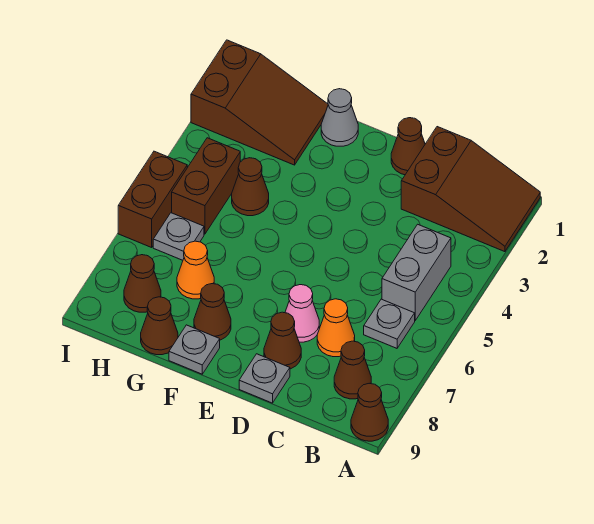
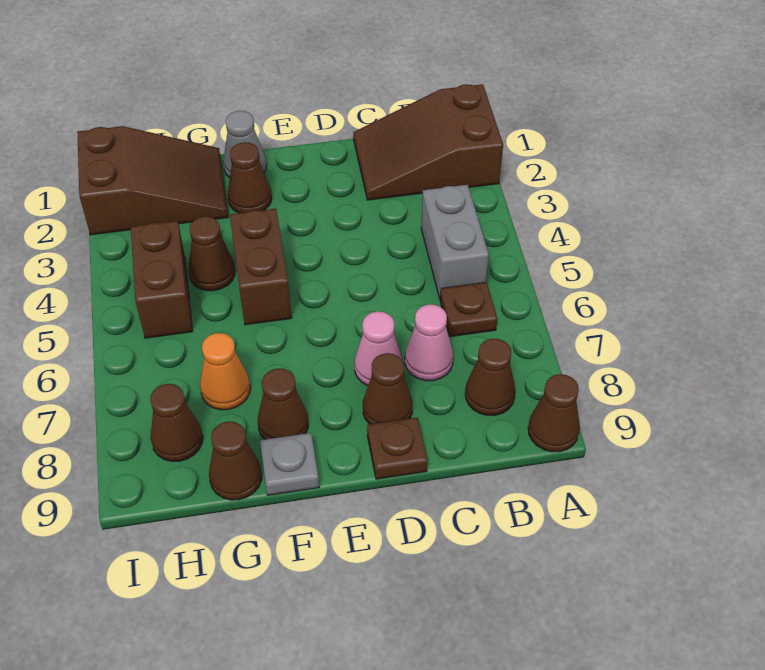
brown slope A1:C2 level 1 top C -> brown slope A1:C2 level 1 top A
grey plate B6 level 1 -> brown plate B6 level 1
orange cone C7 level 1 -> pink cone C7 level 1
brown cone D1 level 1 -> brown cone F2 level 1
grey plate D9 level 1 -> brown plate D9 level 1
grey plate H6 level 1 -> none
brown brick I5:I6 level 1 -> brown brick F4:F5 level 1

